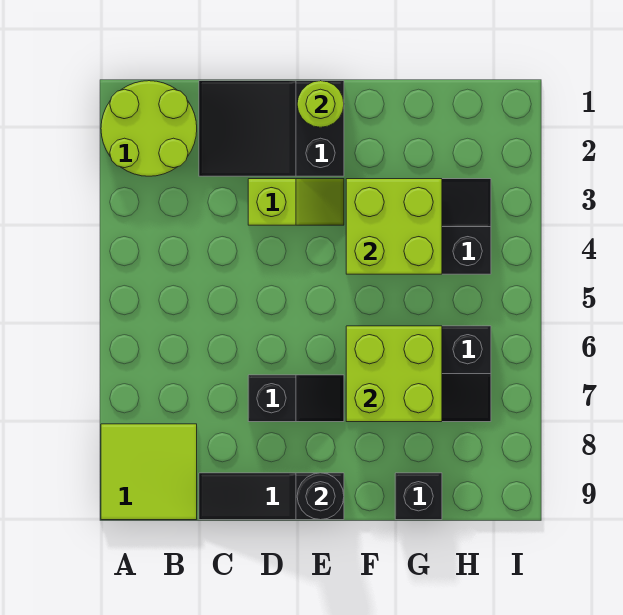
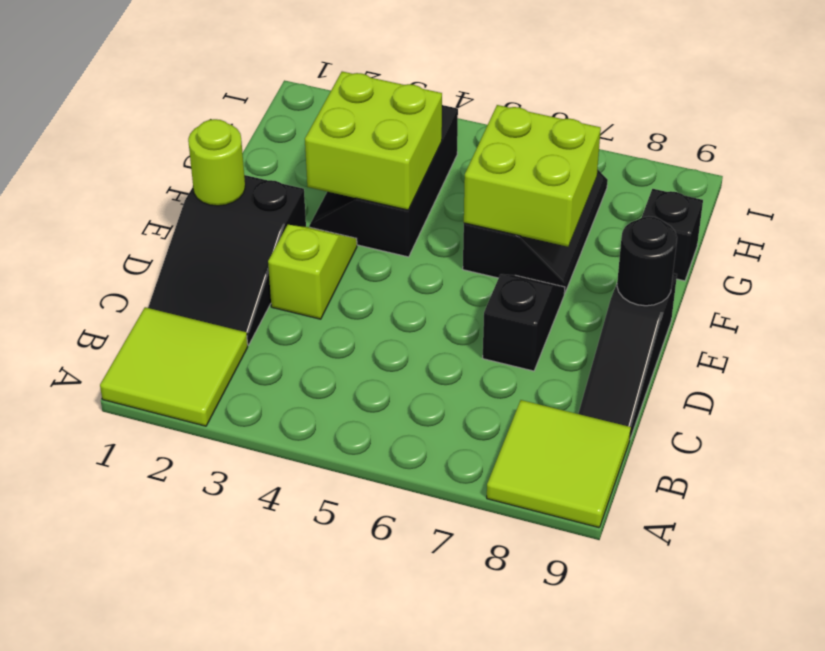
lime round brick A1:B2 level 1 -> lime tile A1:B2 level 1

